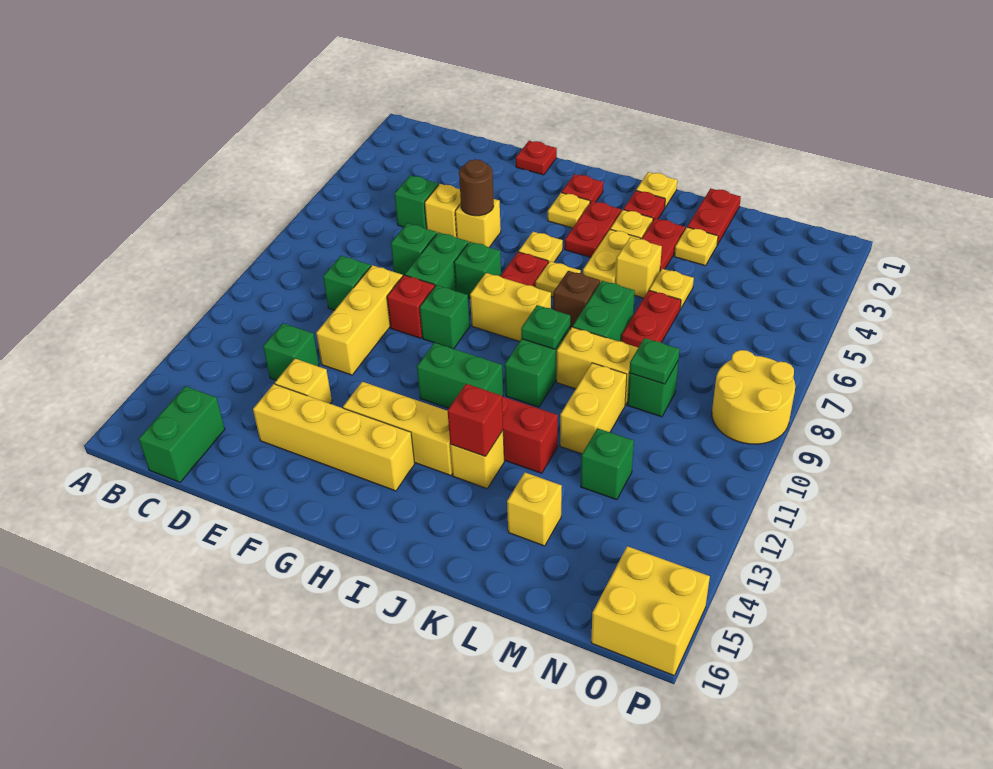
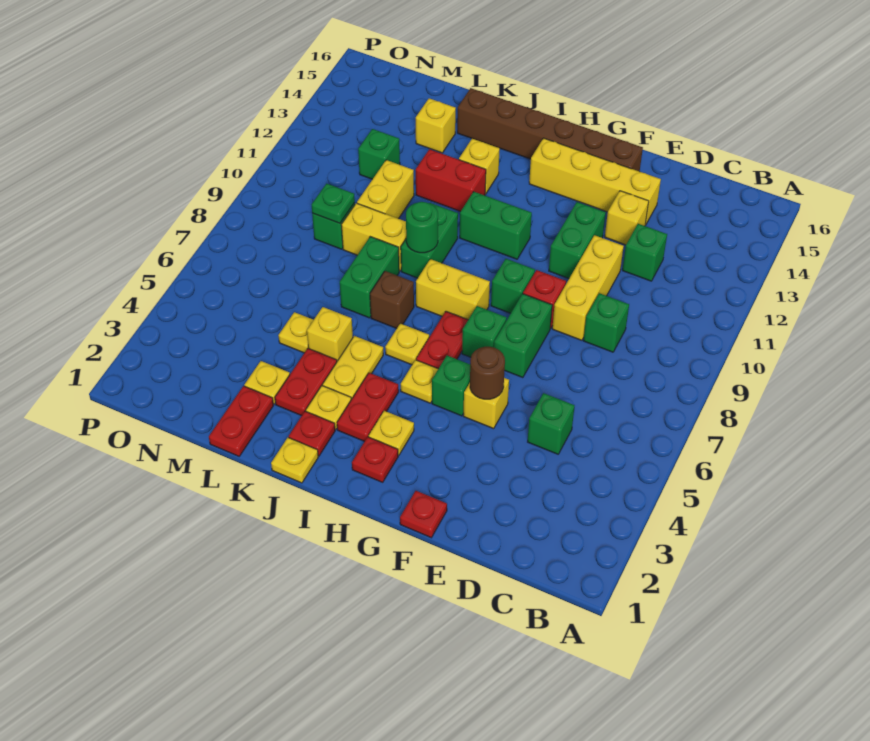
green brick C15:C16 level 1 -> green brick F11:F12 level 1
yellow brick E5 level 1 -> none
green brick E7 level 1 -> green brick G5 level 1
none -> brown brick F15:K15 level 1
yellow brick G13:I13 level 1 -> none
green plate J9 level 2 -> green round brick J9 level 2
red brick J13 level 2 -> none
red plate L6:L7 level 1 -> none
yellow round brick O8:P9 level 1 -> none
yellow brick O15:P16 level 1 -> none

